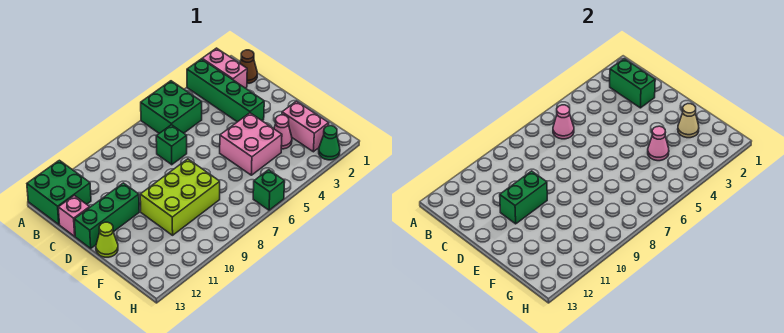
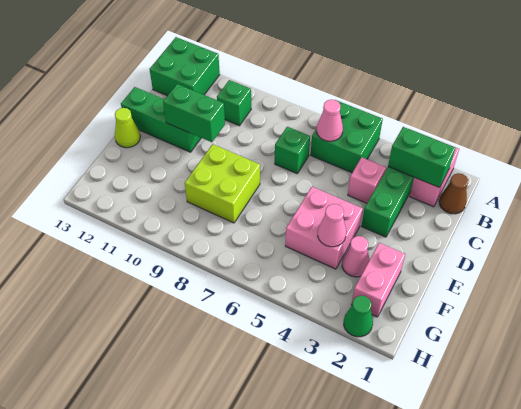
green brick B2:C2 level 2 -> green brick B2:B3 level 2
pink brick C13 level 1 -> pink brick C4 level 1
lime brick E8:F10 level 1 -> lime brick E8:F9 level 1
tan cone F2 level 2 -> none
green brick H6 level 1 -> green brick B10 level 1

